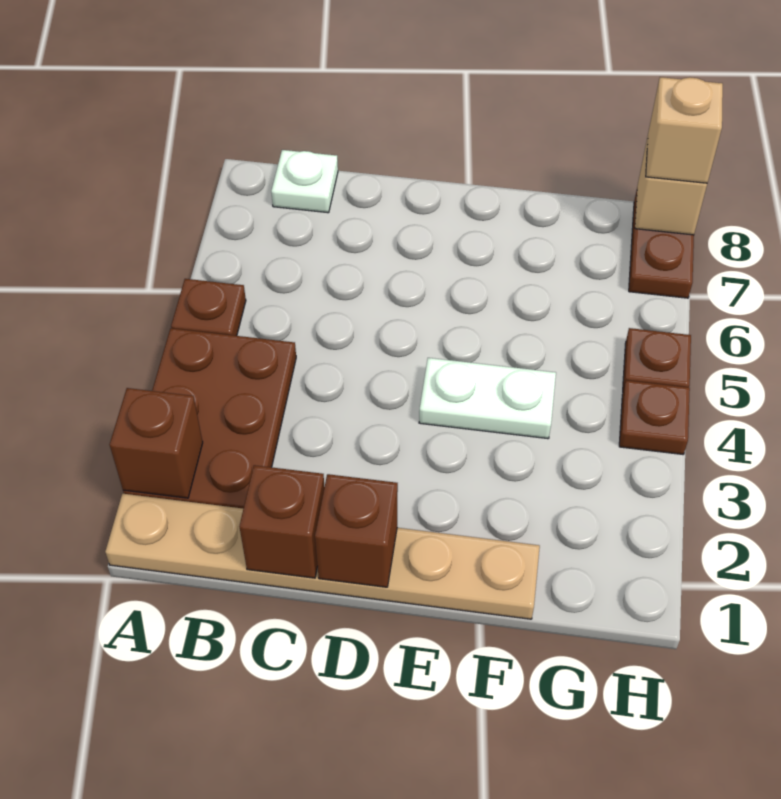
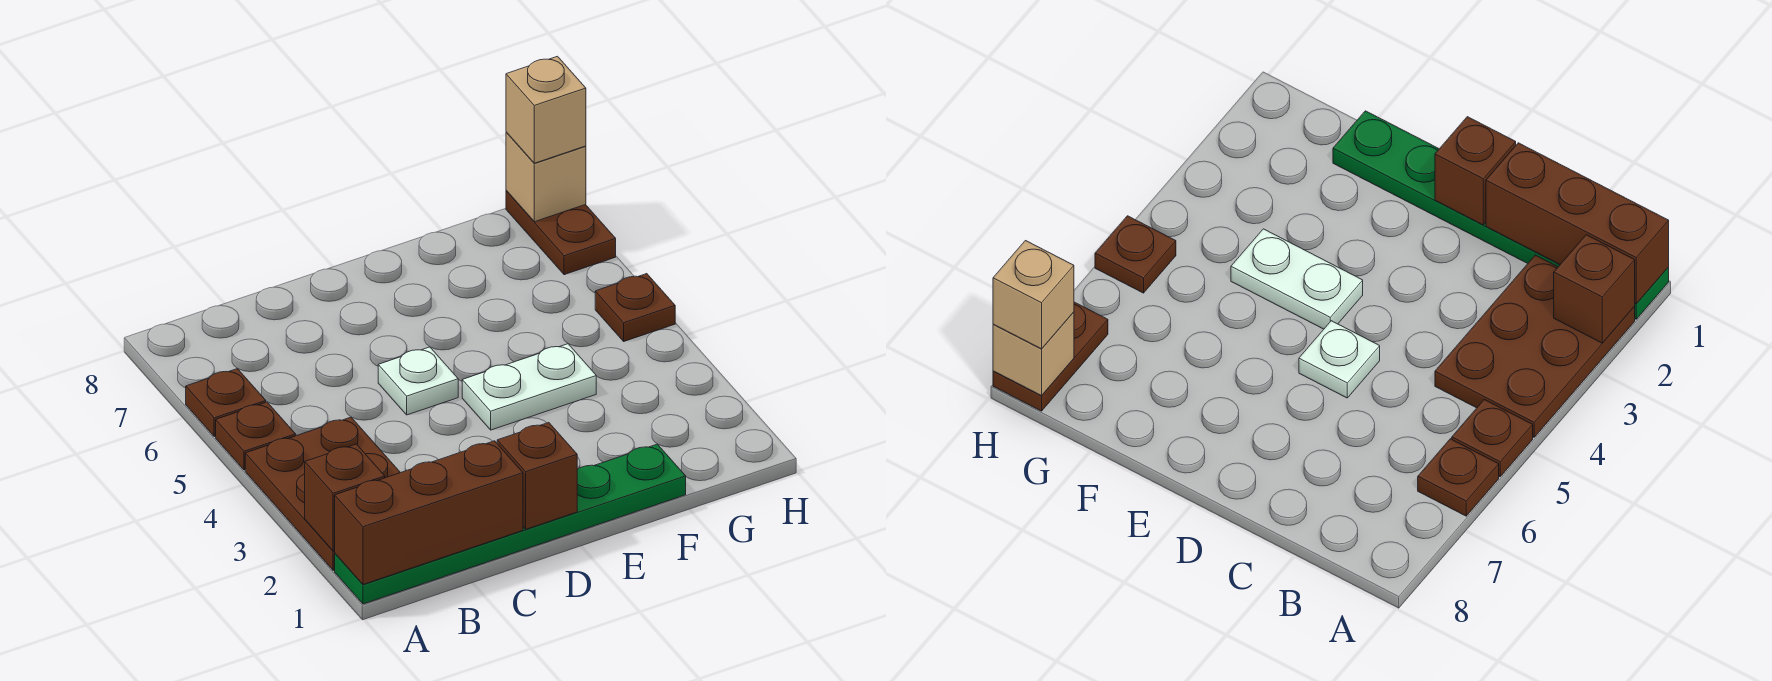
tan plate A1:F1 level 1 -> green plate A1:F1 level 1
white plate B8 level 1 -> white plate D5 level 1
brown brick C1 level 2 -> brown brick A1:C1 level 2
brown plate H4 level 1 -> brown plate A6 level 1

